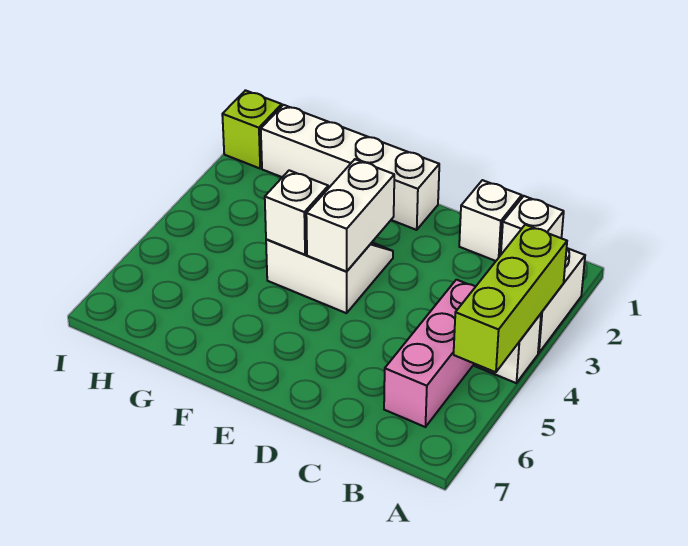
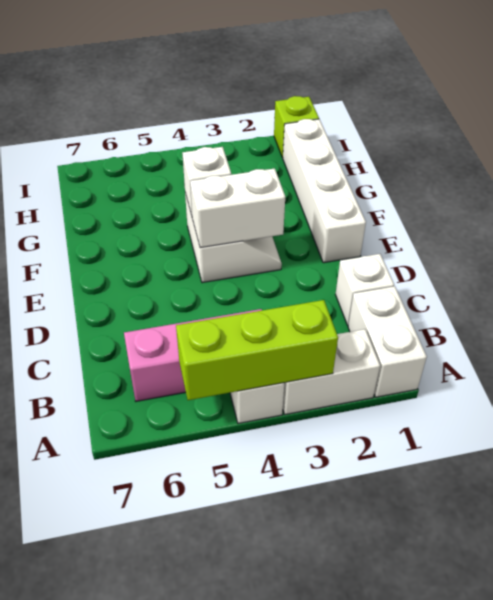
white brick B1 level 1 -> white brick A1:B1 level 1

